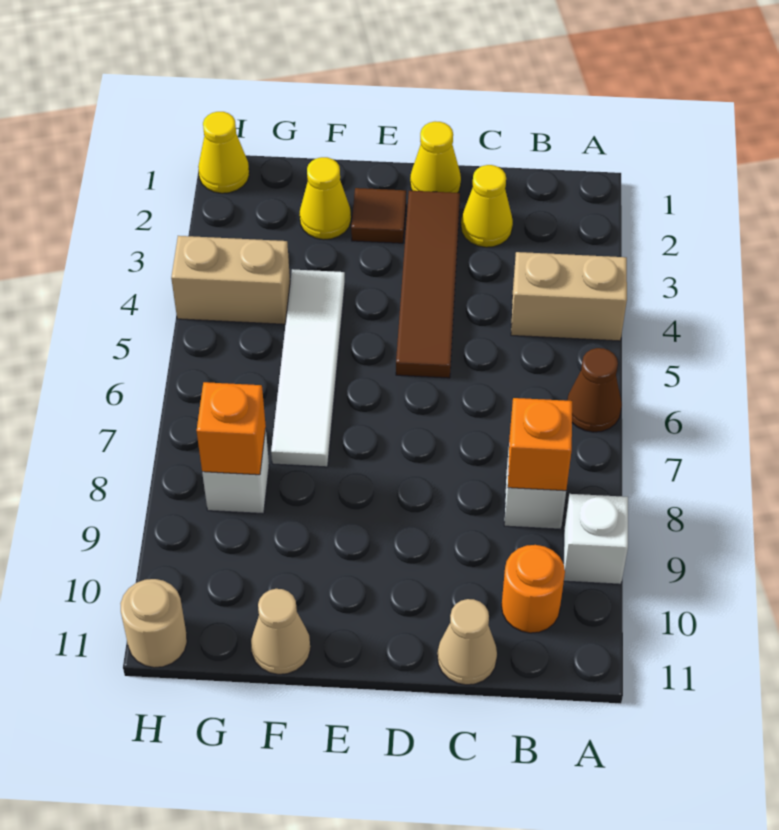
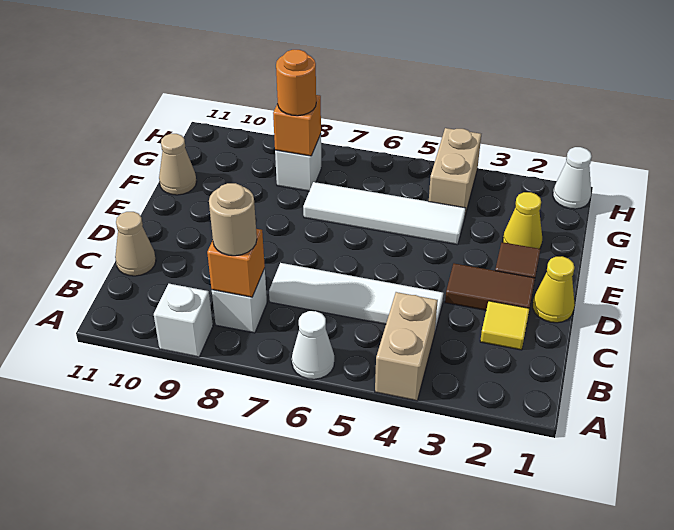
brown cone A6 level 1 -> white cone A6 level 1
orange round brick B10 level 1 -> orange round brick G8 level 3
yellow cone C2 level 1 -> yellow tile C2 level 1
none -> white tile C4:C7 level 1
brown tile D2:D5 level 1 -> brown tile D2:D3 level 1
yellow cone H1 level 1 -> white cone H1 level 1
tan round brick H11 level 1 -> tan round brick B8 level 3

